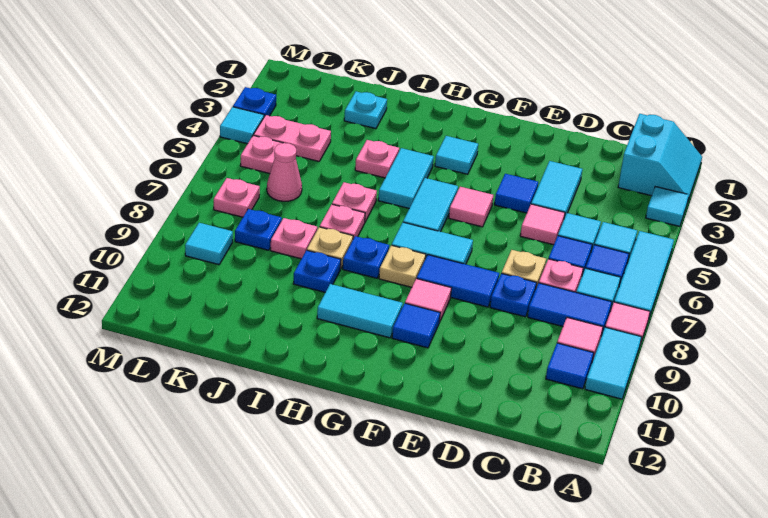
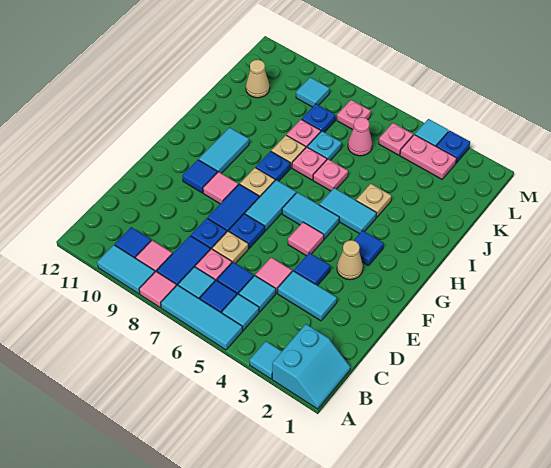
cyan slope A1:B2 level 1 top B -> cyan slope A1:B2 level 1 top 2
none -> tan cone F3 level 1
cyan tile G3 level 1 -> blue tile G3 level 1
pink plate I4 level 1 -> tan plate I4 level 1
blue plate I9 level 1 -> blue plate E7 level 1
cyan plate J2 level 1 -> cyan plate J7 level 1
pink plate K4:L4 level 1 -> pink plate L3:L4 level 1
none -> tan cone K11 level 1

